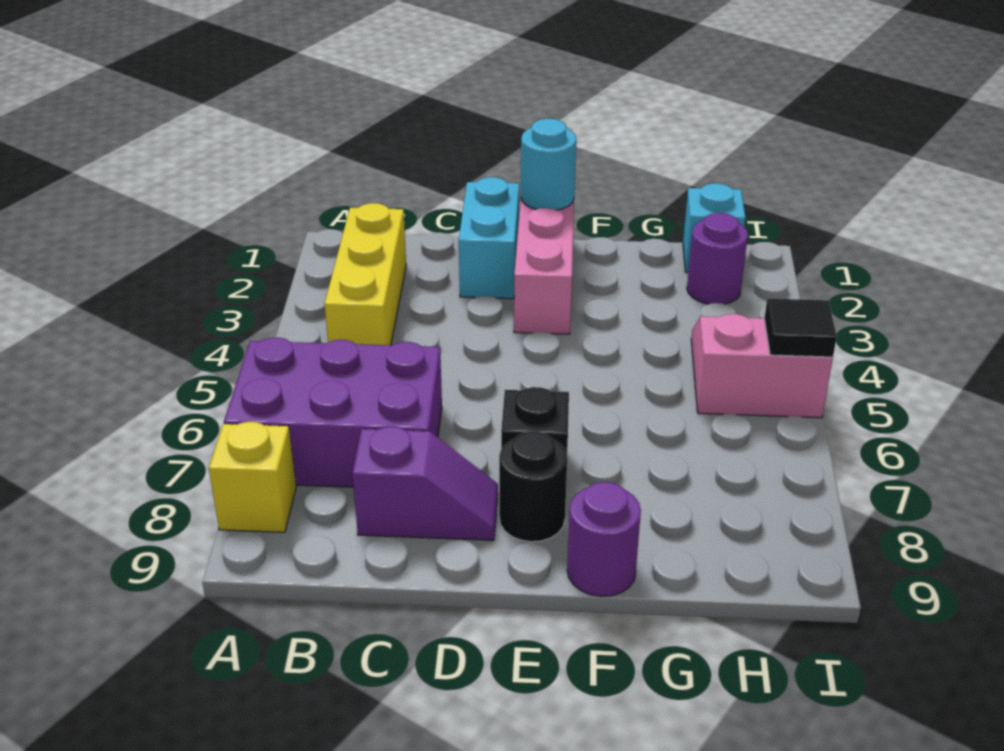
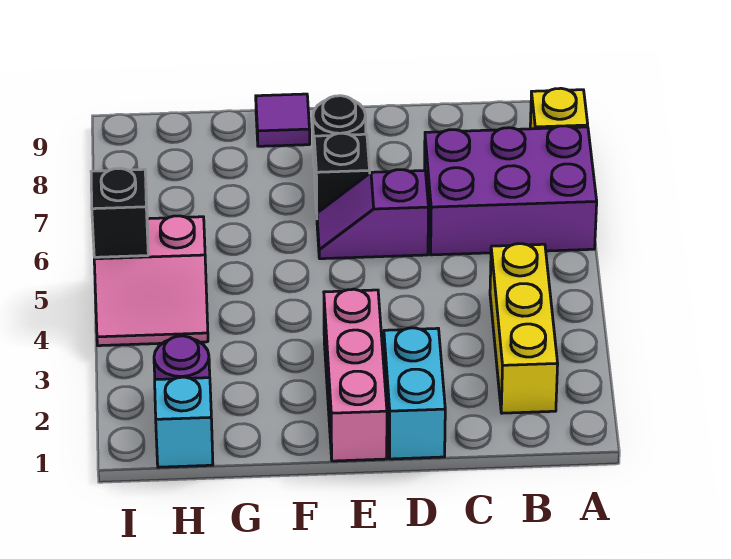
purple slope C8:D8 level 1 top C -> purple slope D6:E6 level 1 top D
cyan round brick E1 level 2 -> none
purple round brick F9 level 1 -> purple tile F9 level 1
black tile I5 level 2 -> black brick I5 level 2

